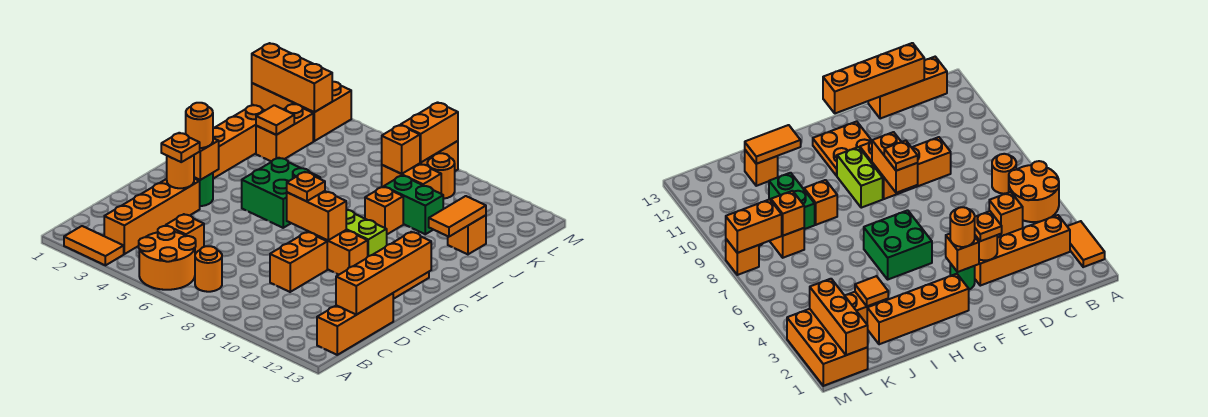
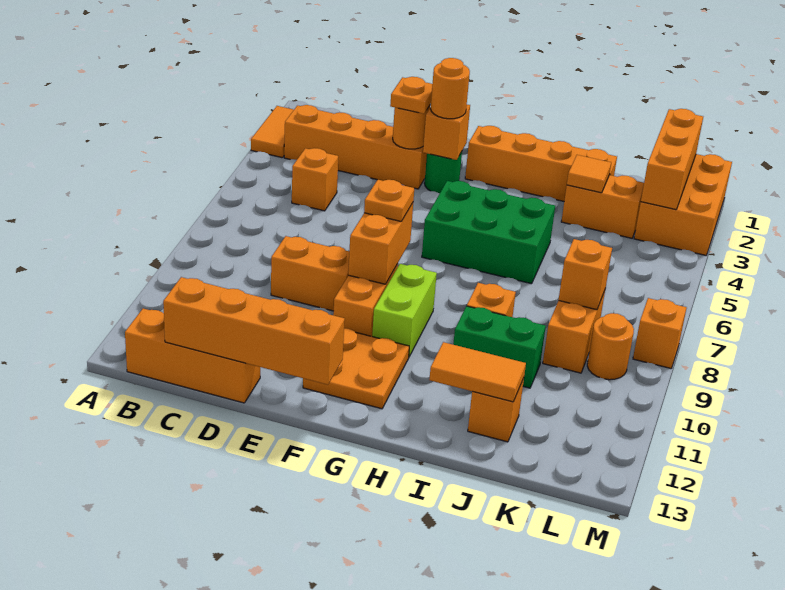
orange round brick A5:B6 level 1 -> none
orange round brick B7 level 1 -> none
green brick G5:H6 level 1 -> green brick G5:I6 level 1
green brick J9:J10 level 1 -> green brick I10:J10 level 1
orange brick L8:M8 level 2 -> none

